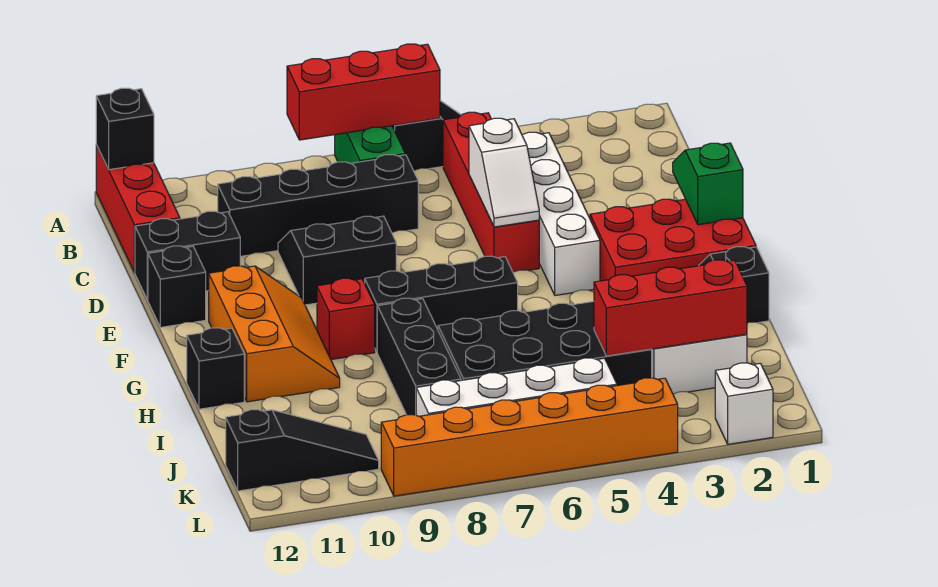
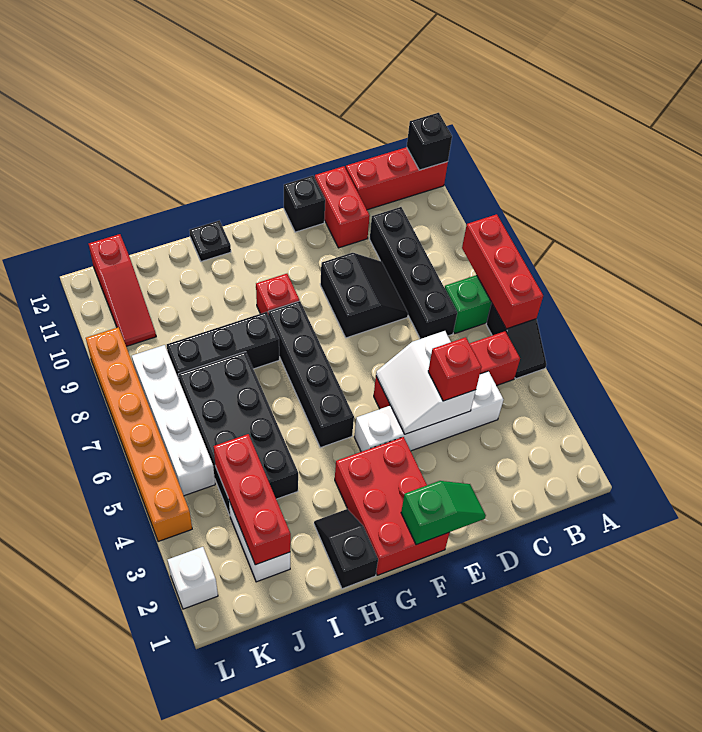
none -> red brick D4 level 3
white slope D5:E5 level 2 top D -> white slope D4:E5 level 2 top D
black brick D11:D12 level 1 -> red brick D11:D12 level 1
orange slope F10:H11 level 1 top 11 -> none
black brick G6:G8 level 1 -> black brick G5:G8 level 1
black brick H12 level 1 -> black plate H12 level 1
black slope K10:K12 level 1 top 12 -> red slope K10:K12 level 1 top 12

